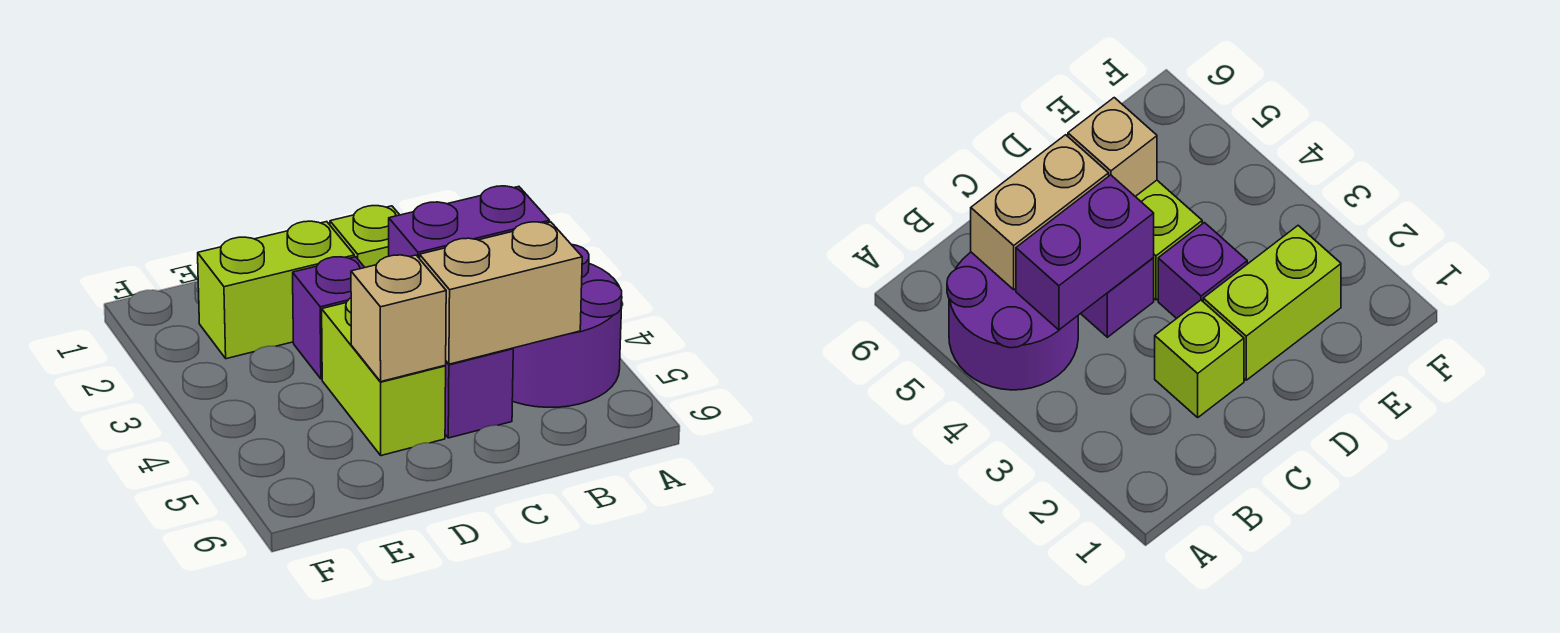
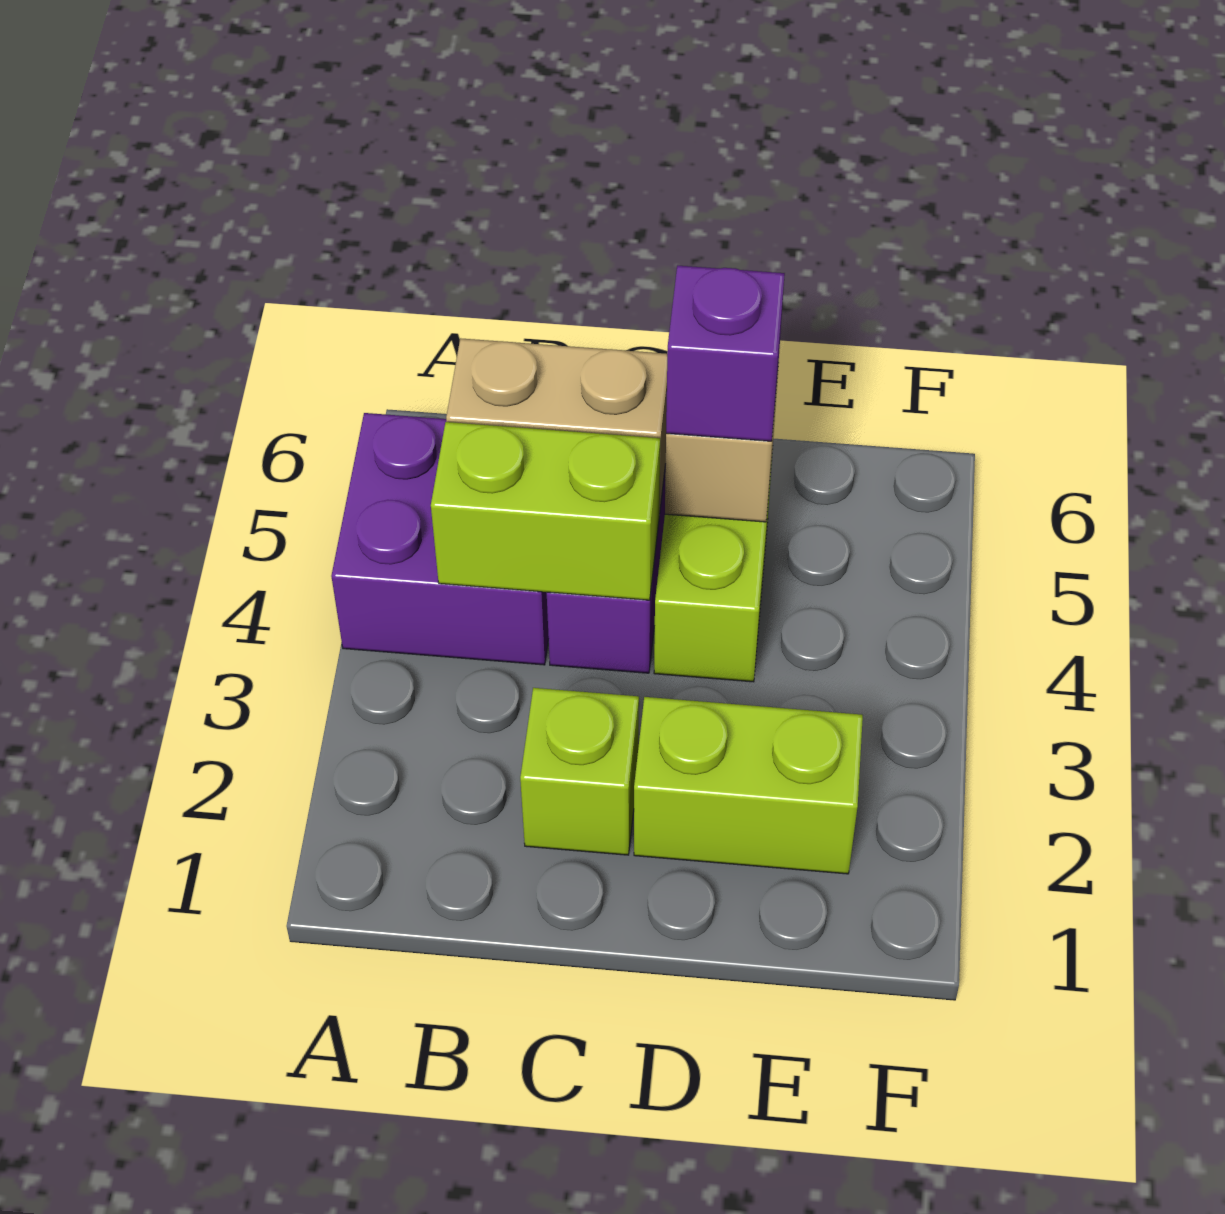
purple round brick A4:B5 level 1 -> purple brick A4:B5 level 1
purple brick B4:C4 level 2 -> lime brick B4:C4 level 2
purple brick D3 level 1 -> purple brick D5 level 3

